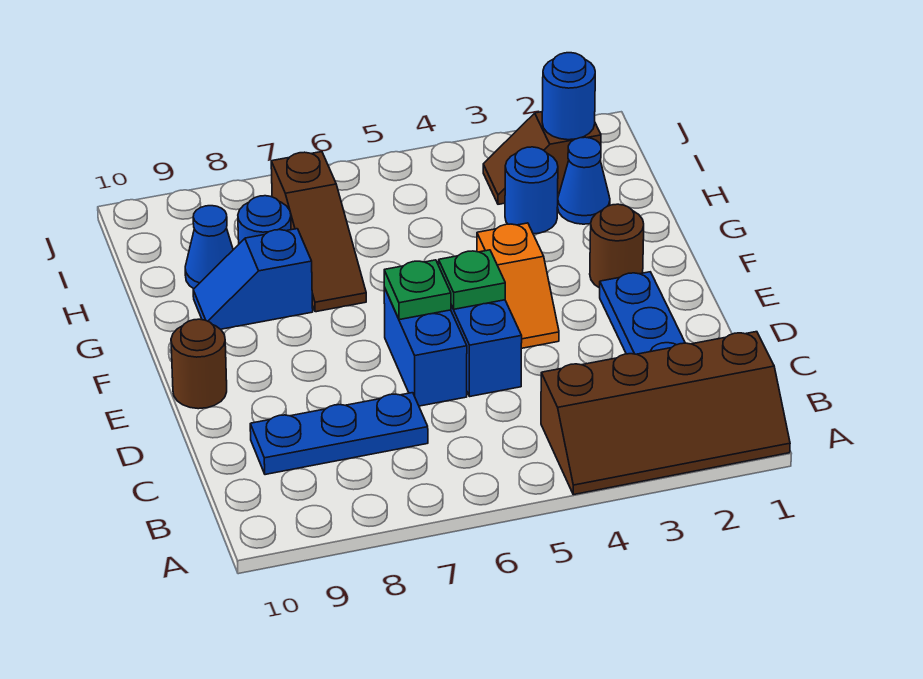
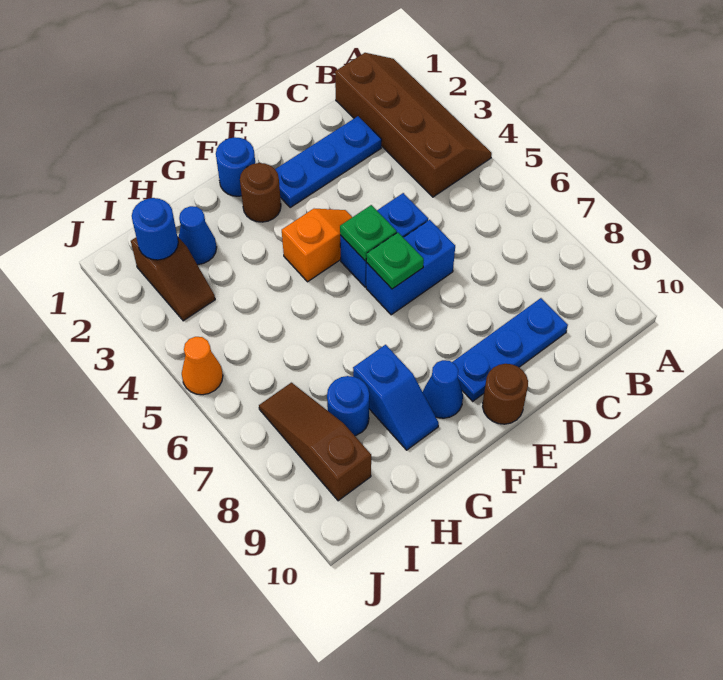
blue plate C7:C9 level 1 -> blue plate C9:E9 level 1
brown slope G7:I7 level 1 top I -> brown slope I7:I9 level 1 top 9
blue round brick H3 level 1 -> blue round brick F1 level 1
blue cone H9 level 1 -> blue cone F9 level 1
none -> orange cone J5 level 1

